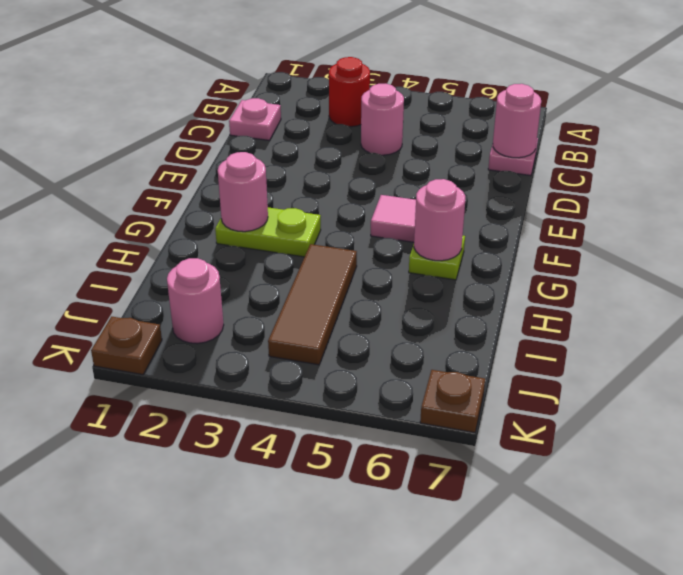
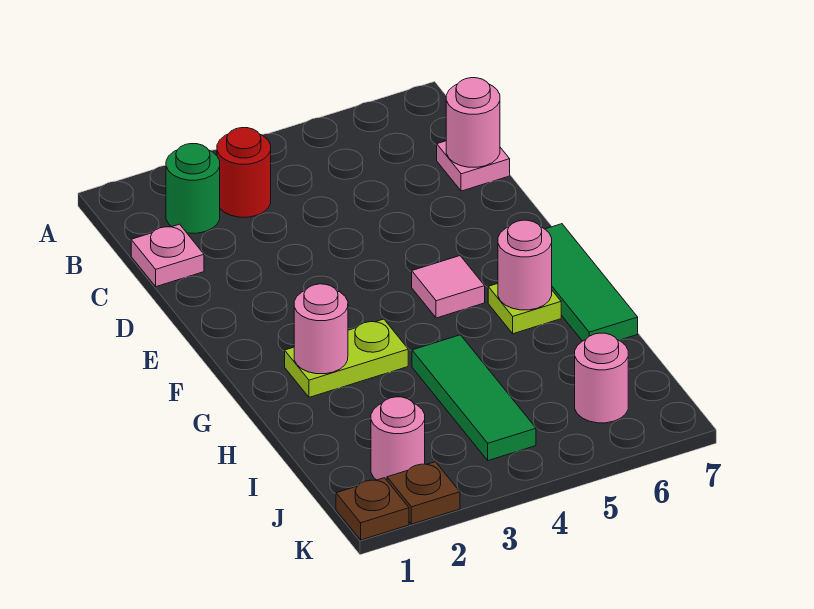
none -> green round brick B2 level 1
pink round brick C4 level 1 -> pink round brick J6 level 1
none -> green tile F7:H7 level 1
brown tile H4:J4 level 1 -> green tile H4:J4 level 1
brown plate K7 level 1 -> brown plate K2 level 1

